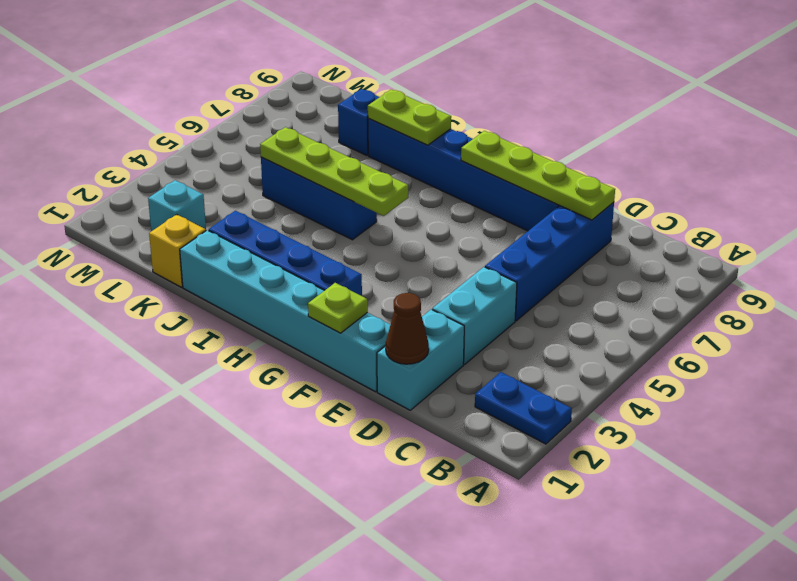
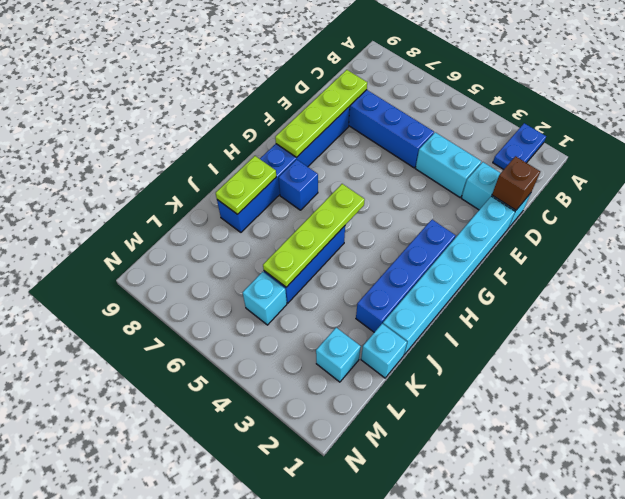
brown cone D1 level 2 -> brown brick D1 level 2
lime plate F1 level 2 -> none
yellow brick K1 level 1 -> cyan brick K1 level 1
blue brick K8 level 1 -> blue brick H7 level 1
none -> cyan brick L5 level 1

